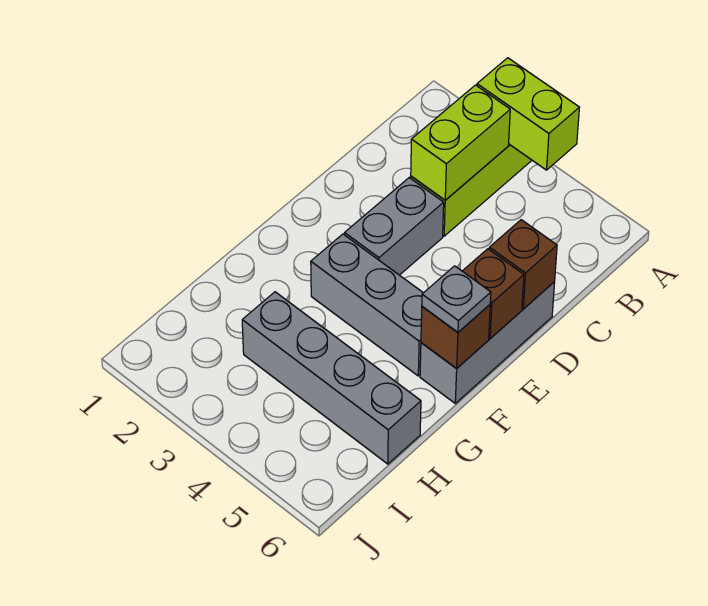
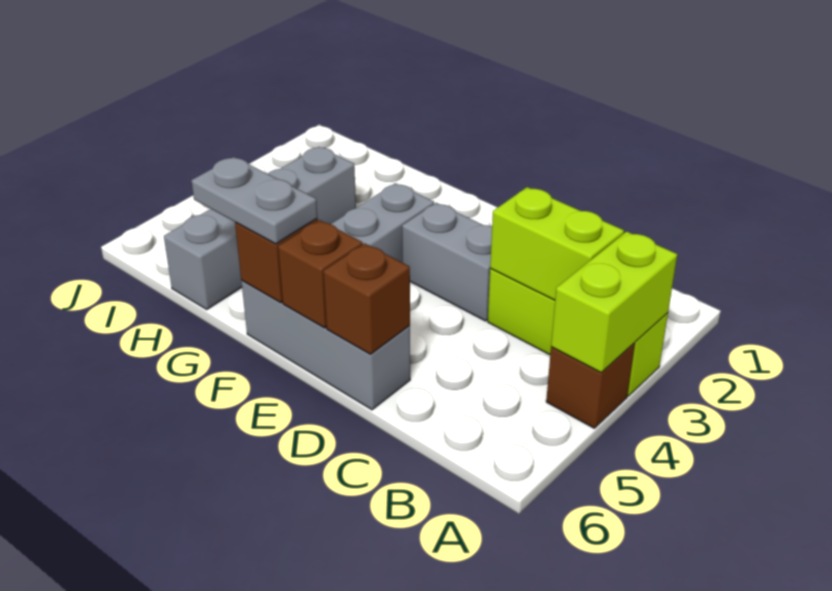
none -> brown brick A4 level 1
grey plate F6 level 3 -> grey plate F6:G6 level 3

